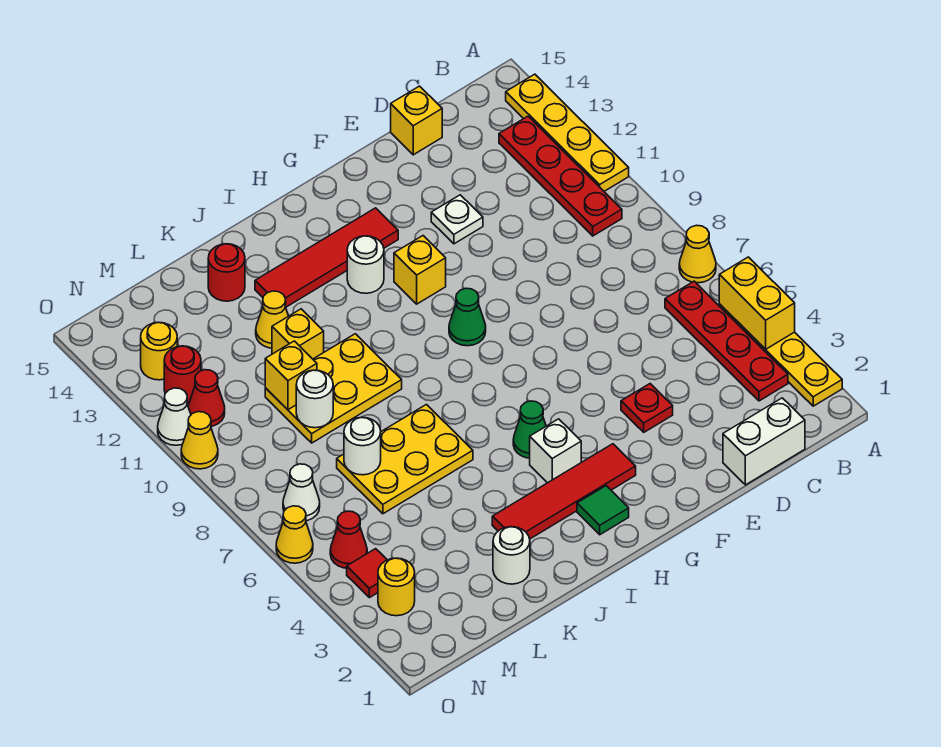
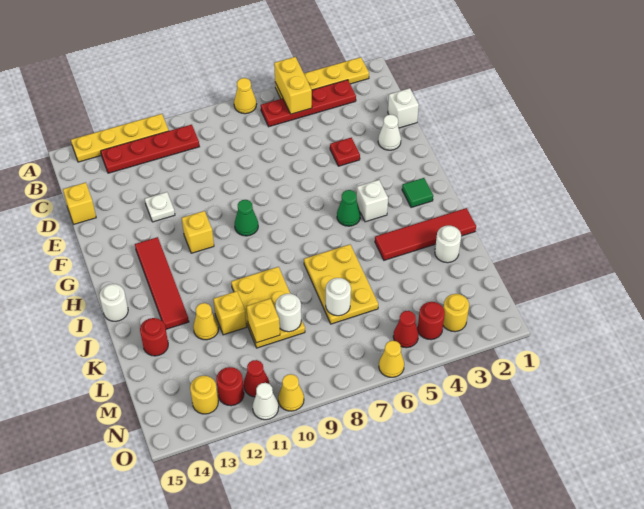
yellow brick A4:A5 level 2 -> yellow brick A5:B5 level 2
white brick C1:D1 level 1 -> white brick D1 level 1
red tile G3:J3 level 1 -> red tile J1:J4 level 1
white round brick H12 level 1 -> white round brick I15 level 1
red tile N4 level 1 -> red round brick N4 level 1
white cone N7 level 1 -> white cone E2 level 1

